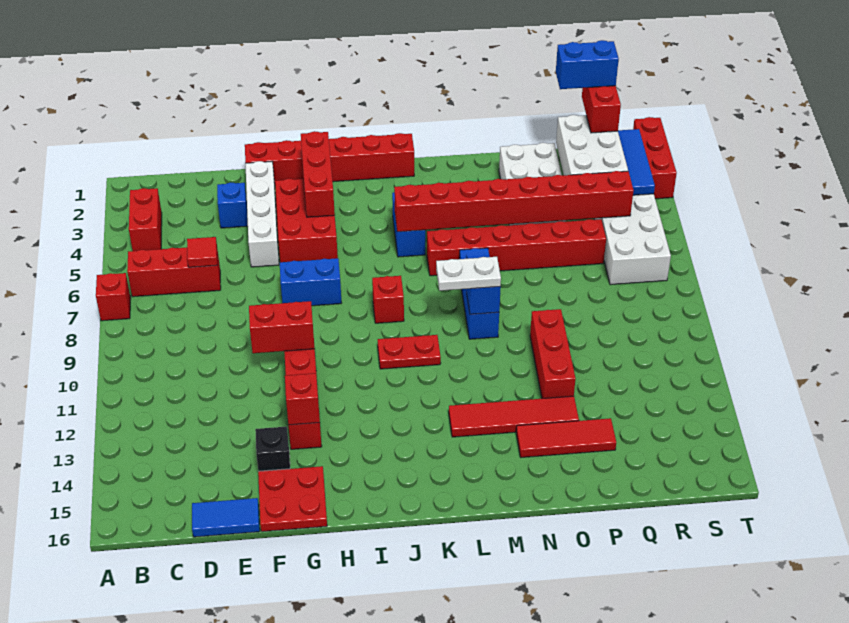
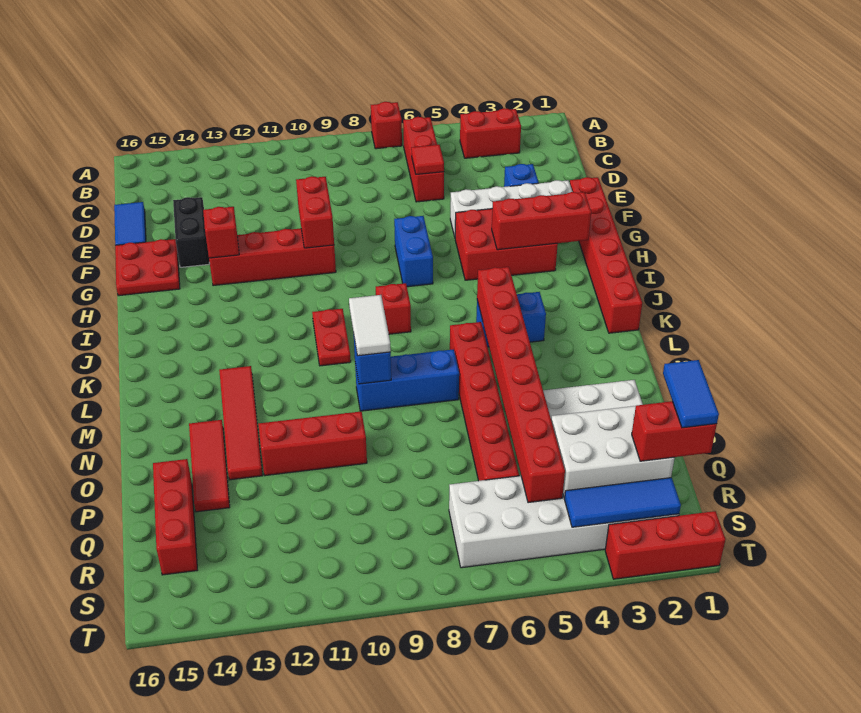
black brick F14 level 1 -> black brick E14:F14 level 1
white plate L9:M9 level 3 -> white tile L9:M9 level 3
none -> red brick P15:R15 level 1
blue brick Q1:R1 level 4 -> blue tile Q1:R1 level 4

